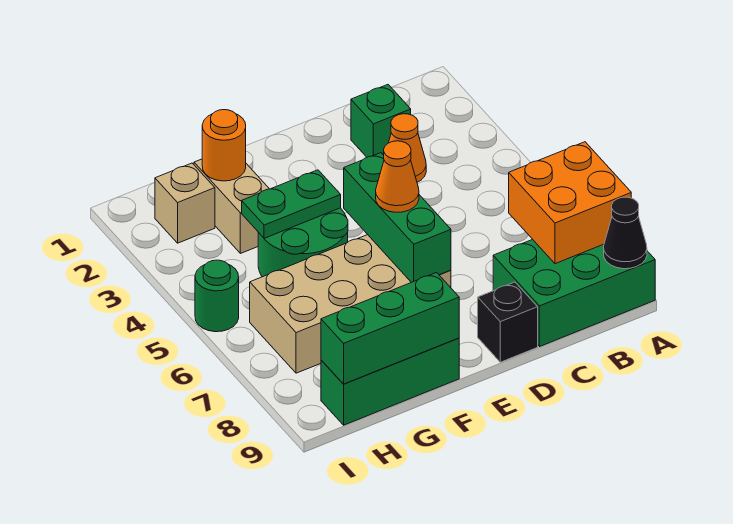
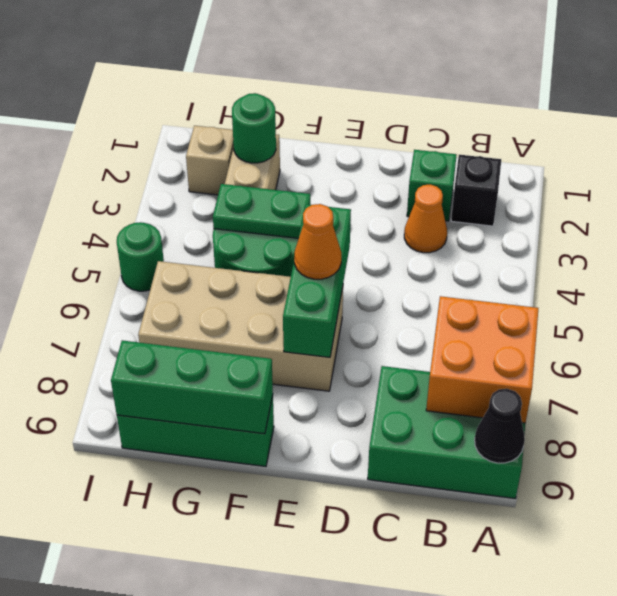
black brick D9 level 1 -> black brick B2 level 1
orange round brick G2 level 2 -> green round brick G2 level 2

